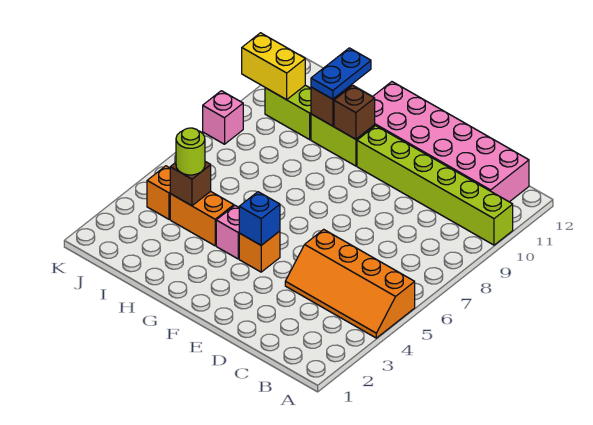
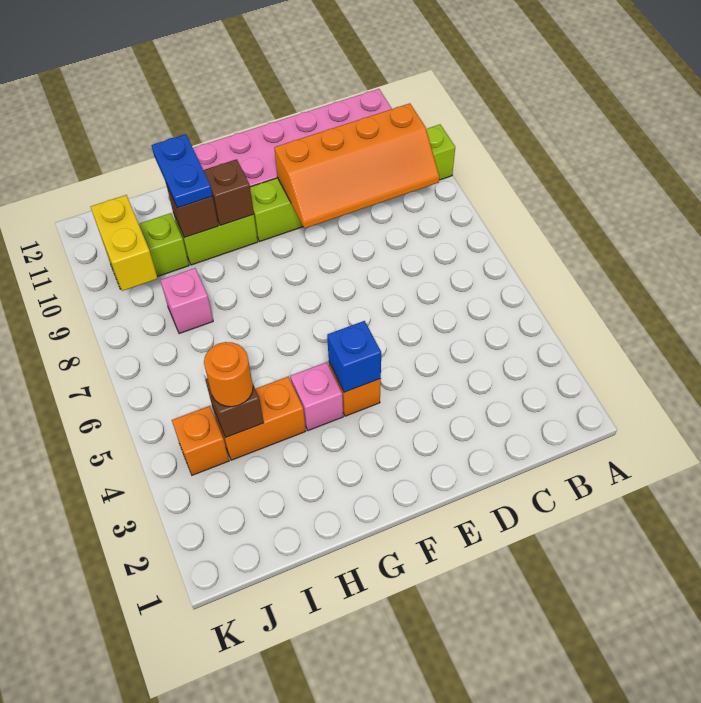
orange slope A4:D5 level 1 top 5 -> orange slope B9:E10 level 2 top 10
lime round brick I4 level 3 -> orange round brick I4 level 3
yellow brick J10:K10 level 2 -> yellow brick J9:J10 level 2
pink brick K8 level 1 -> pink brick I8 level 1

